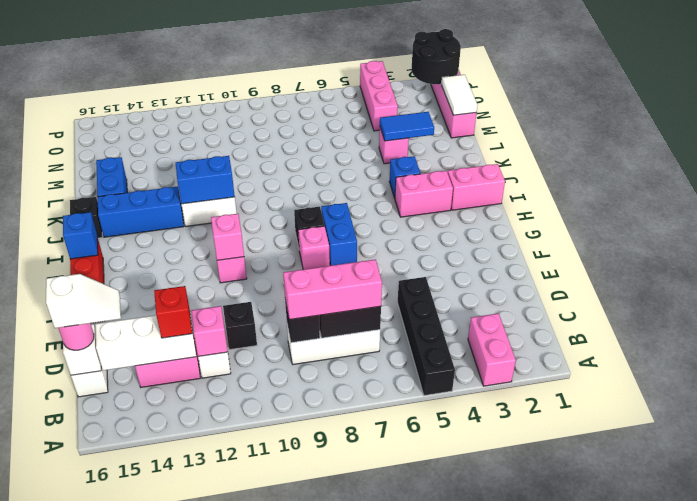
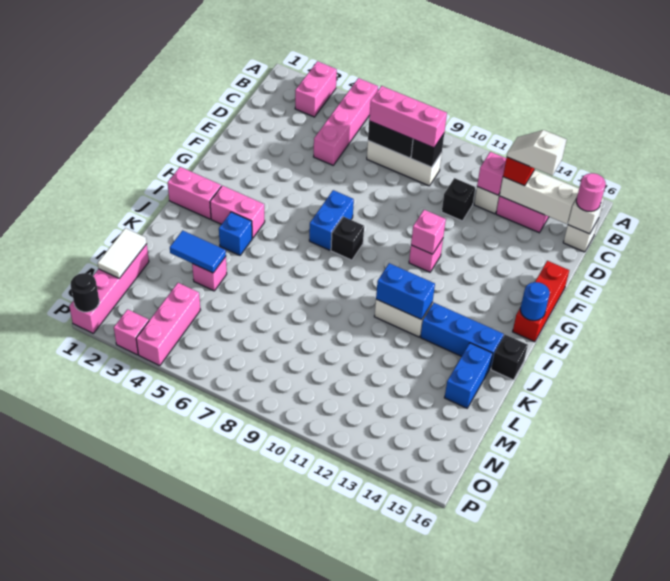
black brick A5:D5 level 1 -> pink brick A5:D5 level 1
white slope C15:C16 level 4 top 16 -> white slope C13:C14 level 4 top 14
pink brick G8 level 1 -> pink brick P3 level 1
blue brick H16 level 2 -> blue round brick H16 level 2
black round brick O1:P2 level 2 -> black round brick P1 level 2

